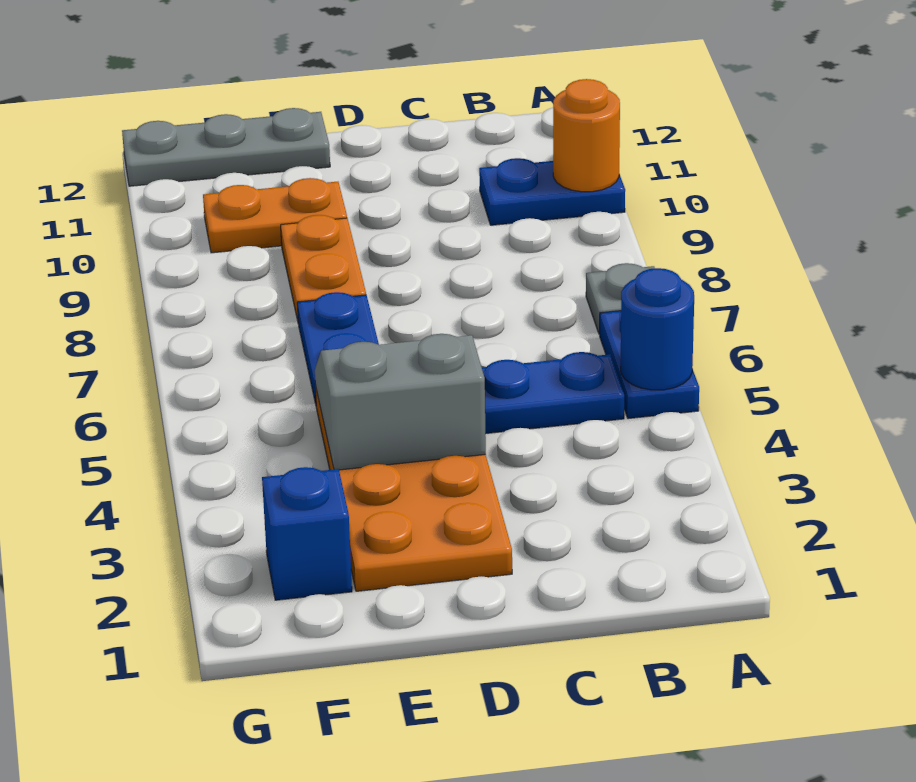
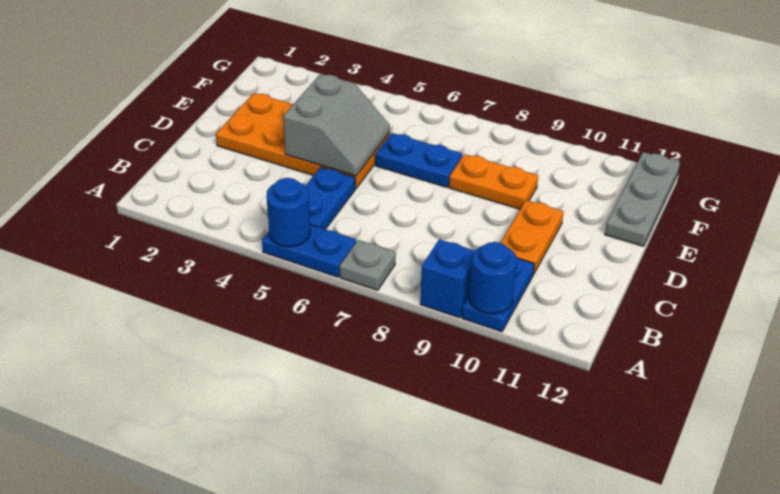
orange round brick A10 level 2 -> blue round brick A10 level 2
orange plate E10:F10 level 1 -> orange plate C10:D10 level 1
blue brick F2 level 1 -> blue brick A9 level 1

